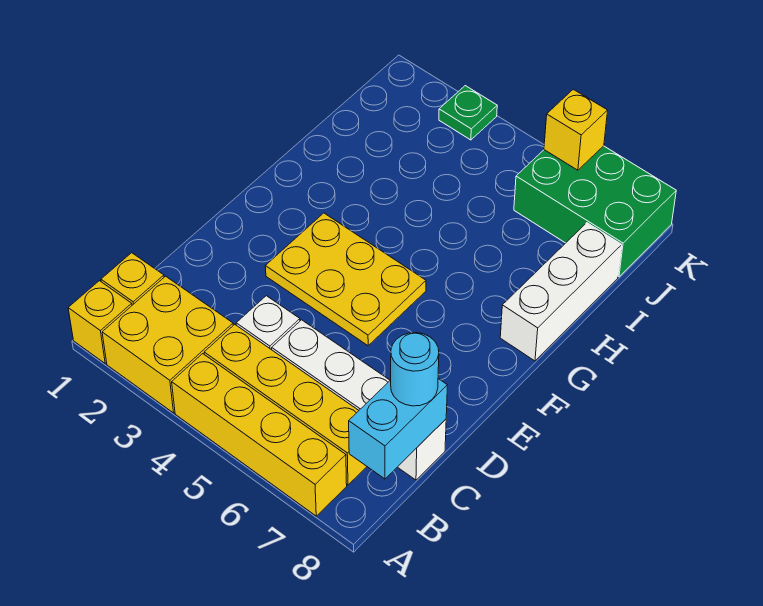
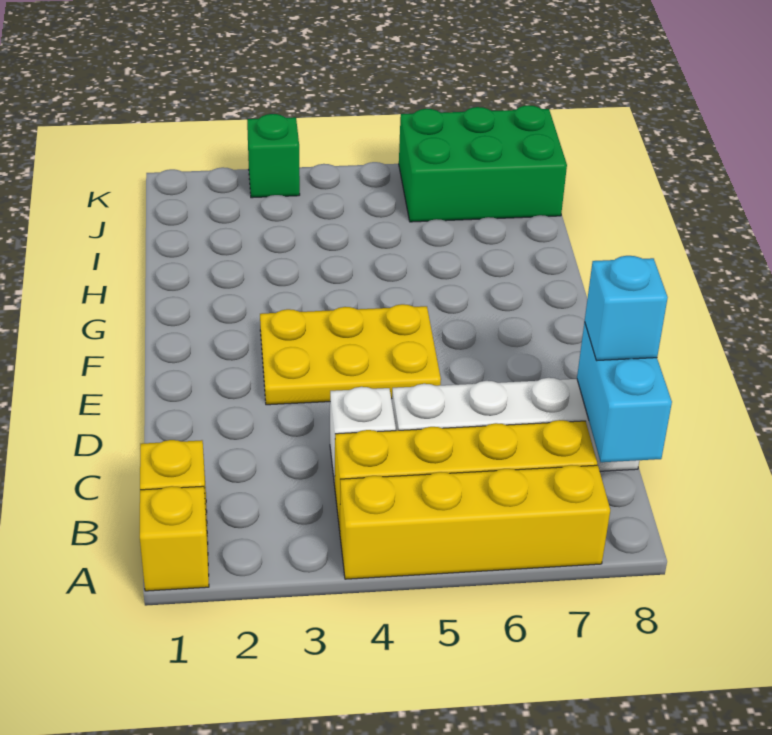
yellow brick A2:B3 level 1 -> none
cyan round brick C8 level 3 -> cyan brick C8 level 3
white brick G8:I8 level 1 -> none
green plate K3 level 1 -> green brick K3 level 1
yellow brick K6 level 2 -> none

